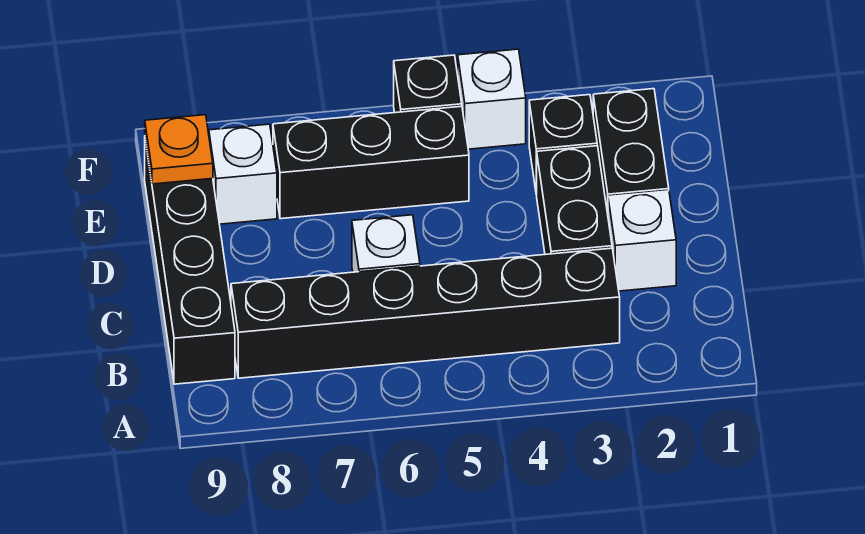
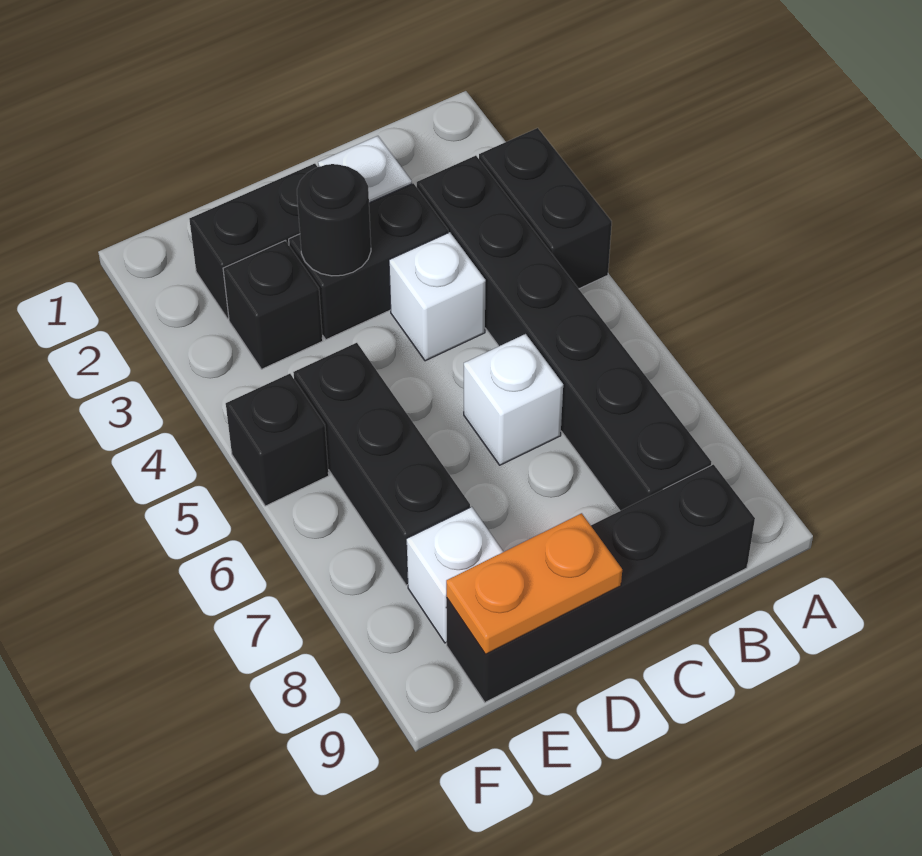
none -> black brick A3:A4 level 1
none -> black round brick D3 level 2
orange plate E9 level 2 -> orange plate D9:E9 level 2
white brick F4 level 1 -> white brick C4 level 1

